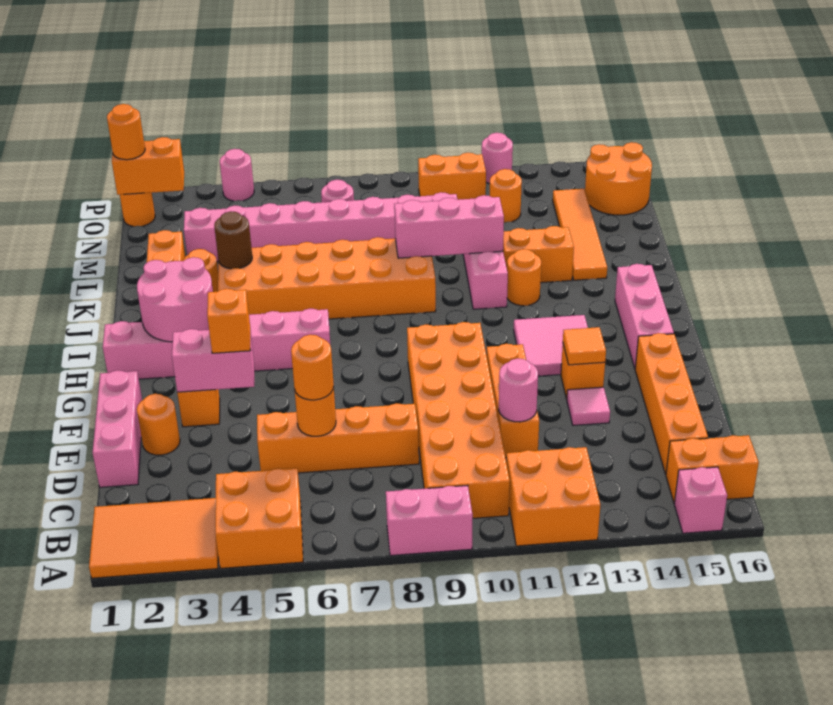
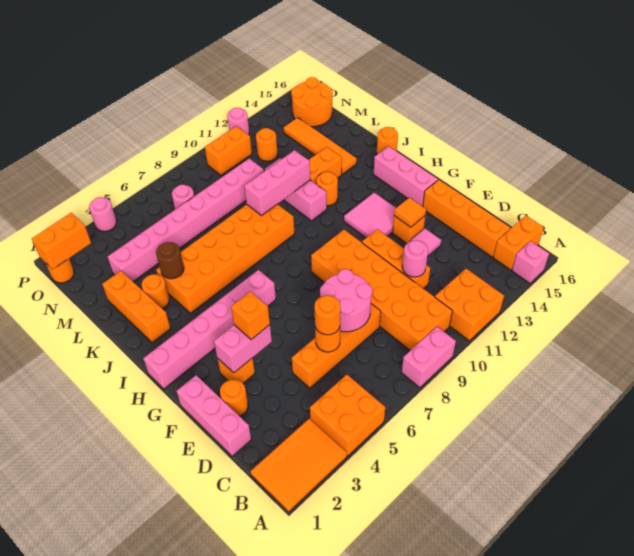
pink round brick H2:I3 level 2 -> pink round brick D7:E8 level 2
orange round brick O1 level 3 -> orange round brick J16 level 1

